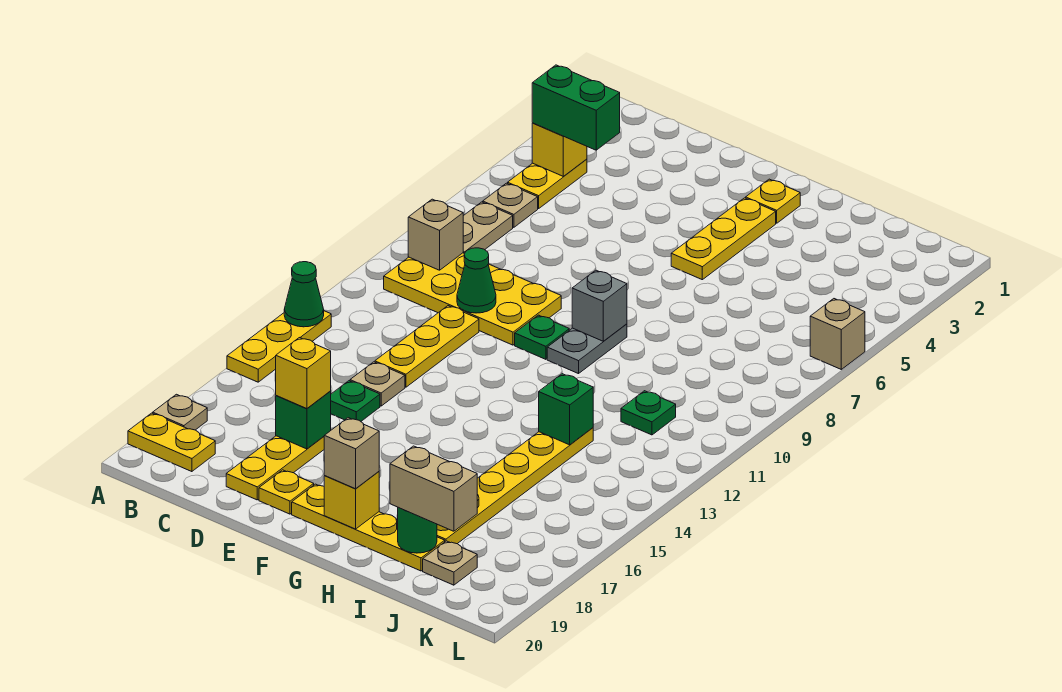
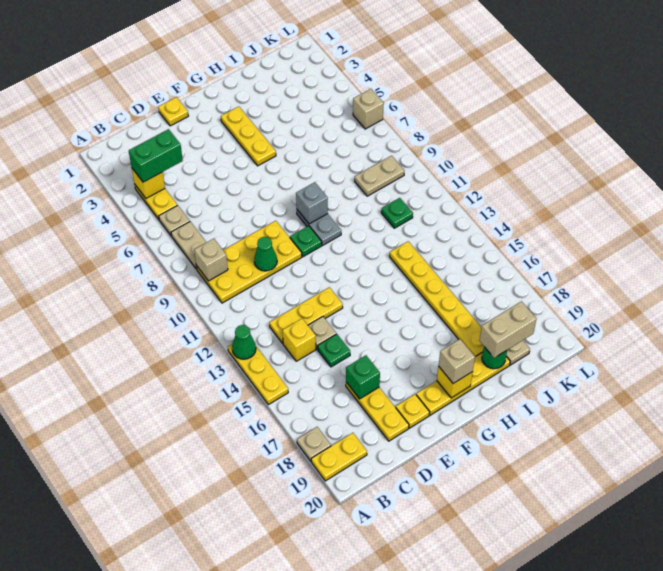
yellow plate D11:D13 level 1 -> yellow plate C13:E13 level 1
yellow brick D17 level 3 -> yellow brick C14 level 1
yellow plate G2 level 1 -> yellow plate E1 level 1
green brick I13 level 2 -> none
none -> tan plate J9:K9 level 1

